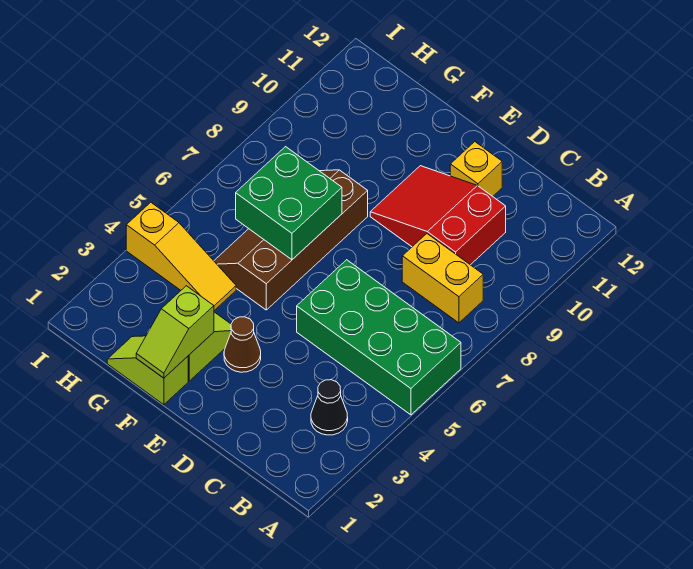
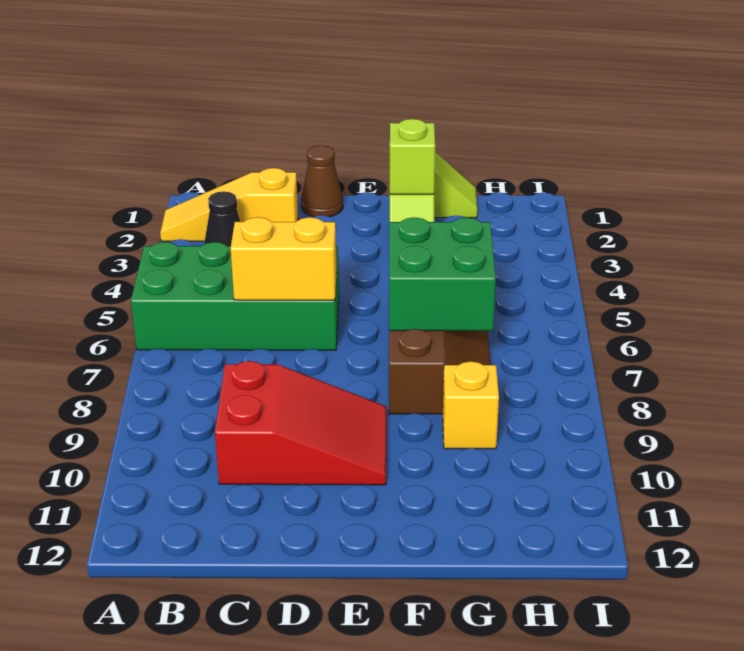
yellow brick B8:C8 level 1 -> yellow brick C6:D6 level 2
yellow brick D11 level 1 -> yellow brick G9 level 1
brown cone E3 level 1 -> brown cone D1 level 1
yellow slope G4:I4 level 1 top I -> yellow slope A2:C2 level 1 top C

